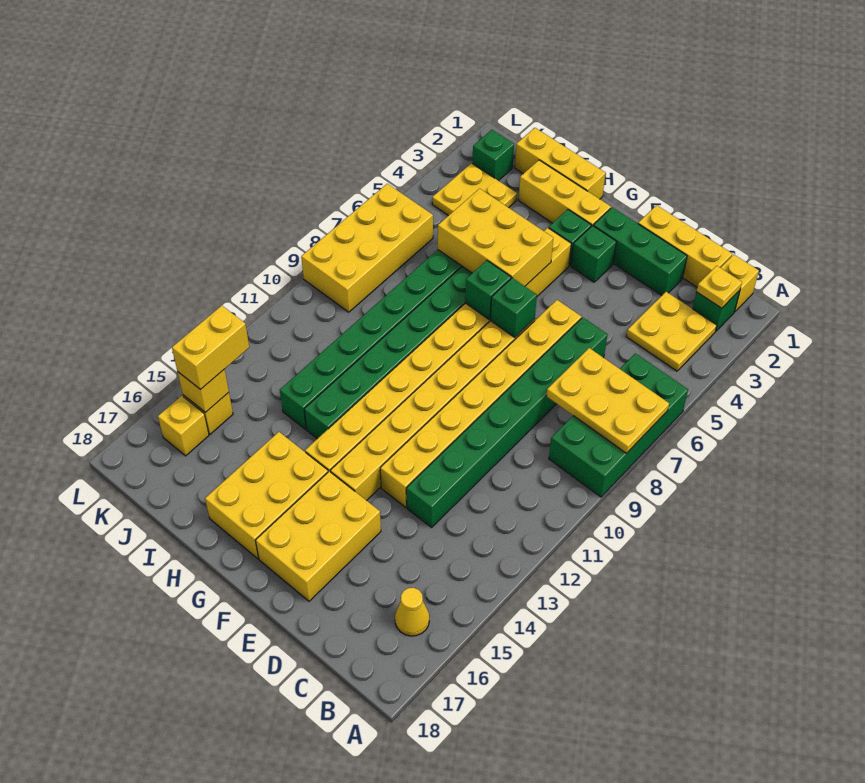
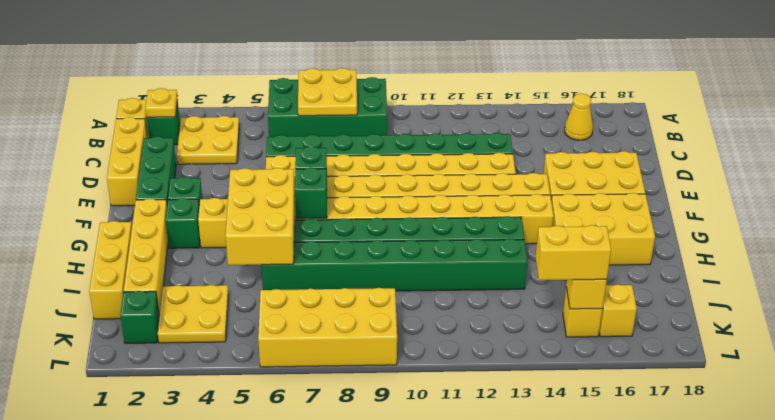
yellow plate A7:C8 level 2 -> yellow plate A7:B8 level 2
yellow brick G2:I2 level 1 -> yellow brick G2:J2 level 1

